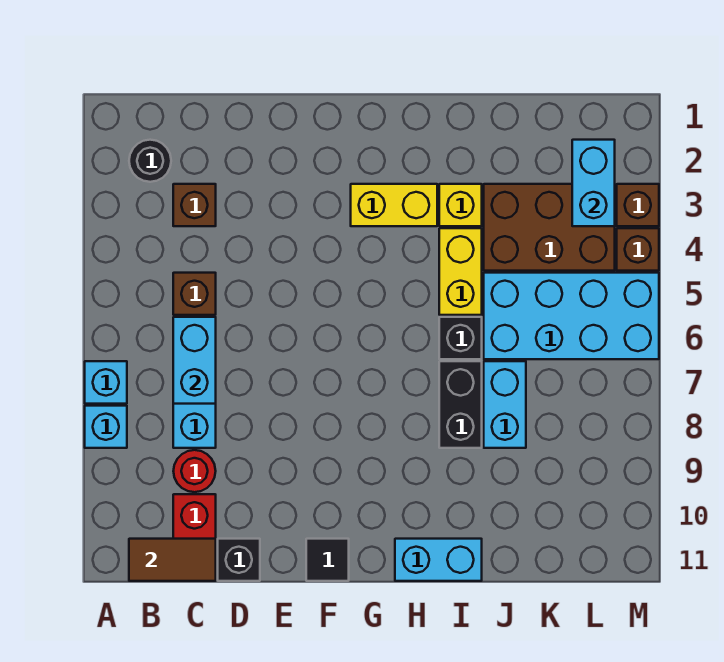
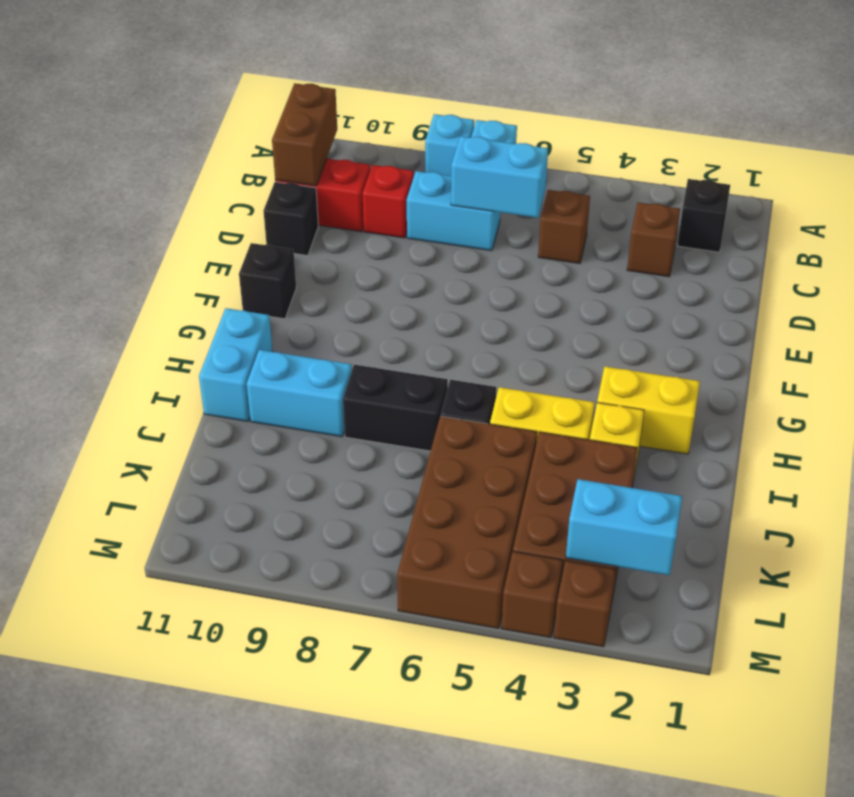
black round brick B2 level 1 -> black brick B2 level 1
brown tile B11:C11 level 2 -> brown brick B11:C11 level 2
red round brick C9 level 1 -> red brick C9 level 1
black tile F11 level 1 -> black brick F11 level 1
yellow brick G3:H3 level 1 -> yellow brick H2:H3 level 1
cyan brick J5:M6 level 1 -> brown brick J5:M6 level 1
cyan brick J7:J8 level 1 -> cyan brick I9:I10 level 1

